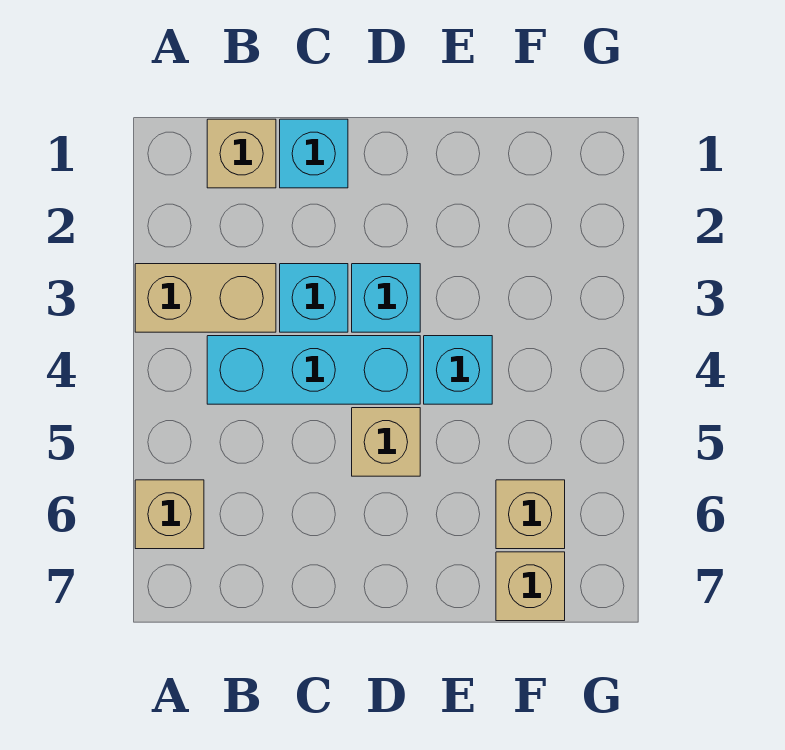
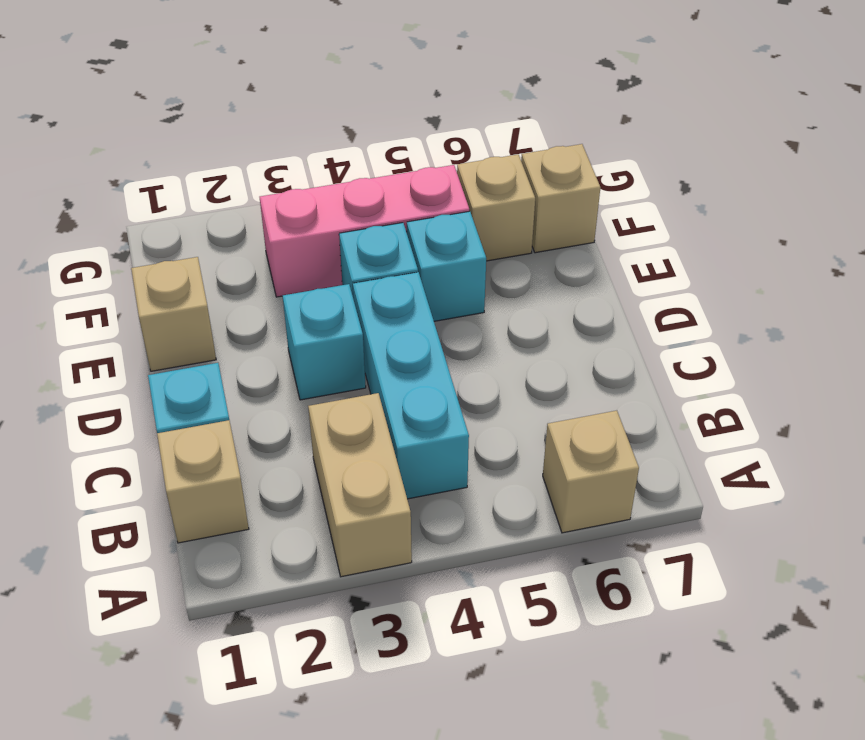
cyan brick C3 level 1 -> cyan brick E5 level 1
tan brick D5 level 1 -> tan brick E1 level 1
none -> pink brick F3:F5 level 1

